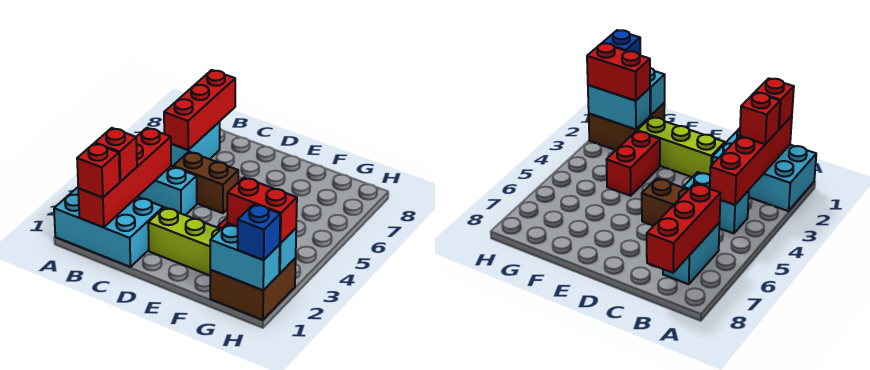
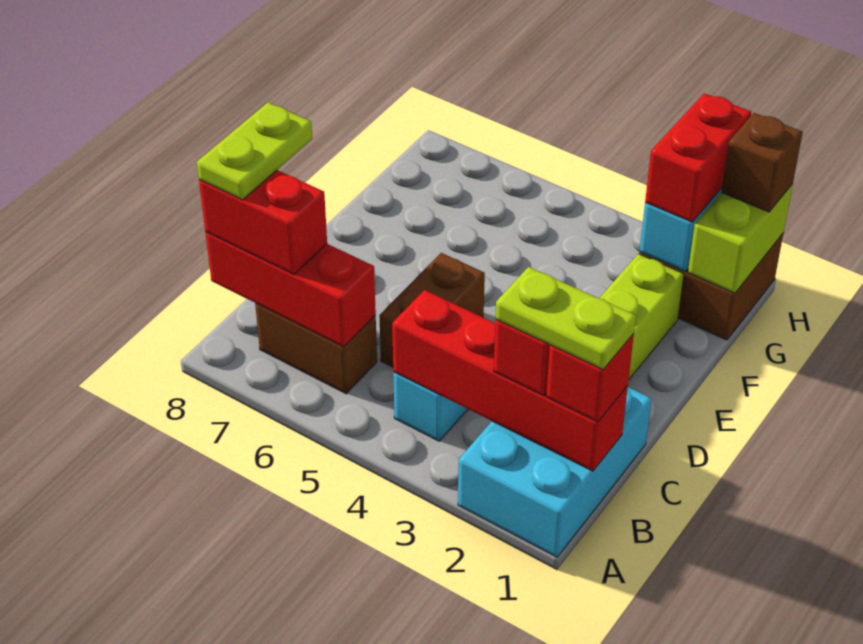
none -> lime plate B1:B2 level 4
cyan brick B6:B7 level 1 -> brown brick B6:B7 level 1
none -> lime plate B8:C8 level 4
red brick F3:F4 level 1 -> red brick B7:B8 level 3
cyan brick G1:H1 level 2 -> lime brick G1:H1 level 2
blue brick H1 level 3 -> brown brick H1 level 3

